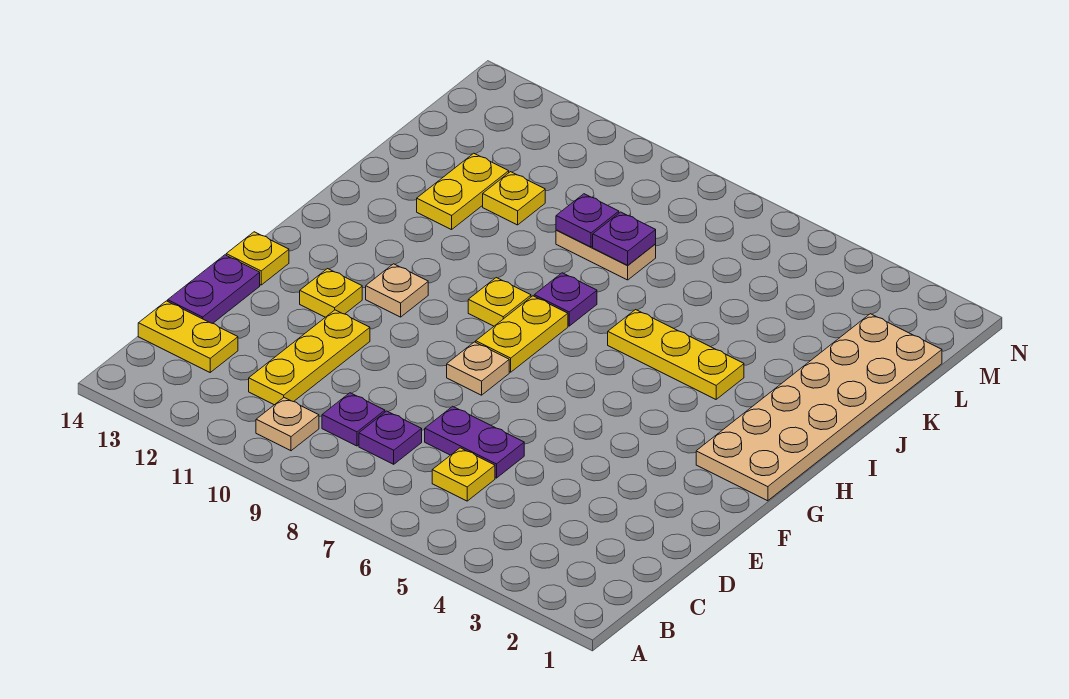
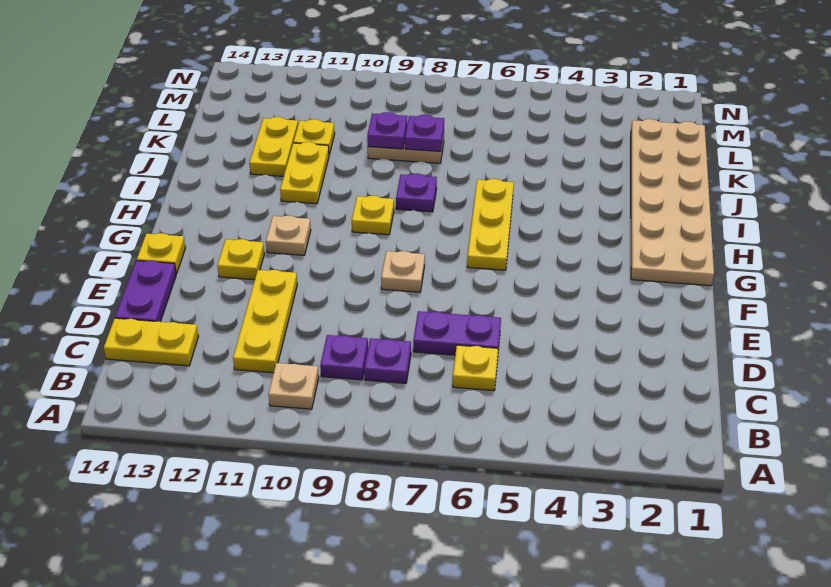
yellow plate G8:H8 level 1 -> yellow plate I11:J11 level 1
yellow plate I4:I6 level 1 -> yellow plate G6:I6 level 1

